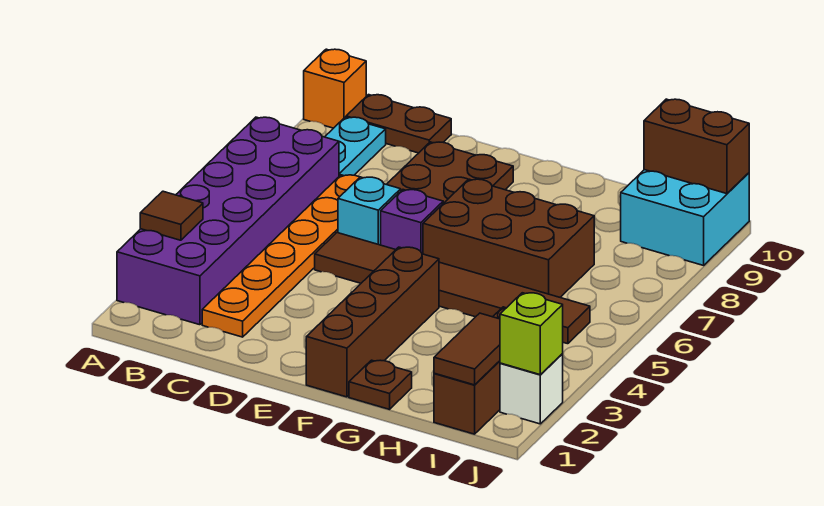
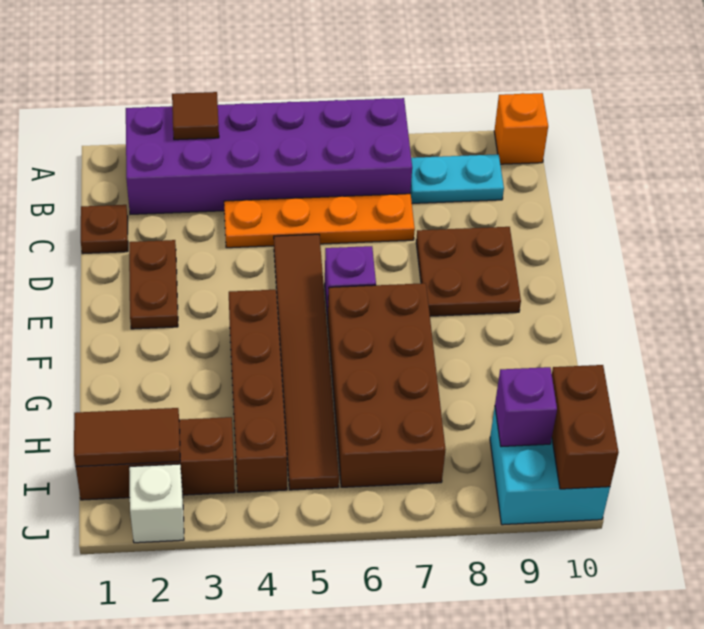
brown plate B10:C10 level 1 -> brown plate D2:E2 level 1
orange plate C2:C7 level 1 -> orange plate C4:C7 level 1
cyan brick D6 level 1 -> none
brown brick F1:F4 level 1 -> brown brick F4:I4 level 1
brown brick F6:H7 level 1 -> brown brick F6:I7 level 1
brown plate G1 level 1 -> brown plate C1 level 1
none -> purple brick I9 level 2
lime brick J2 level 2 -> none

